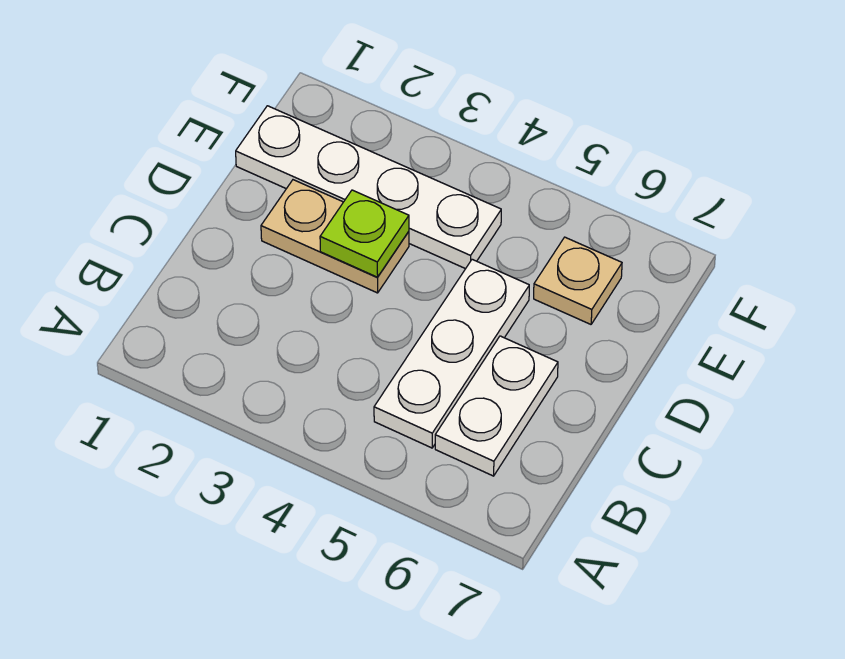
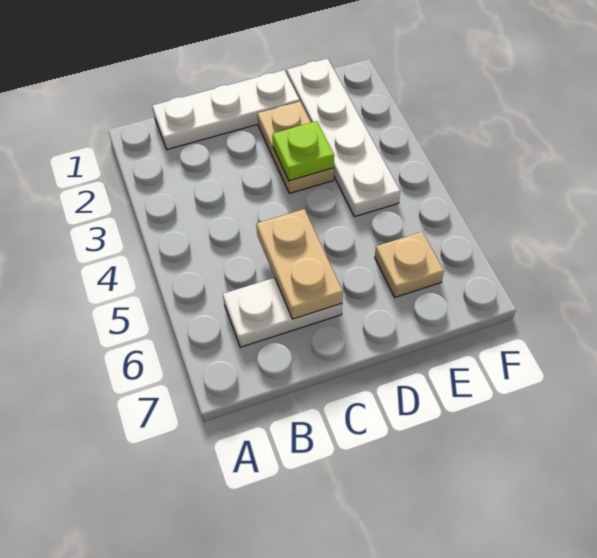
white plate B5:D5 level 1 -> white plate B1:D1 level 1
none -> tan plate C5:C6 level 2

